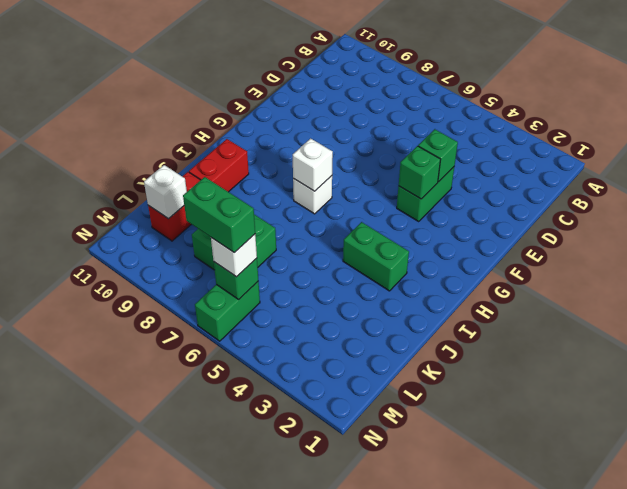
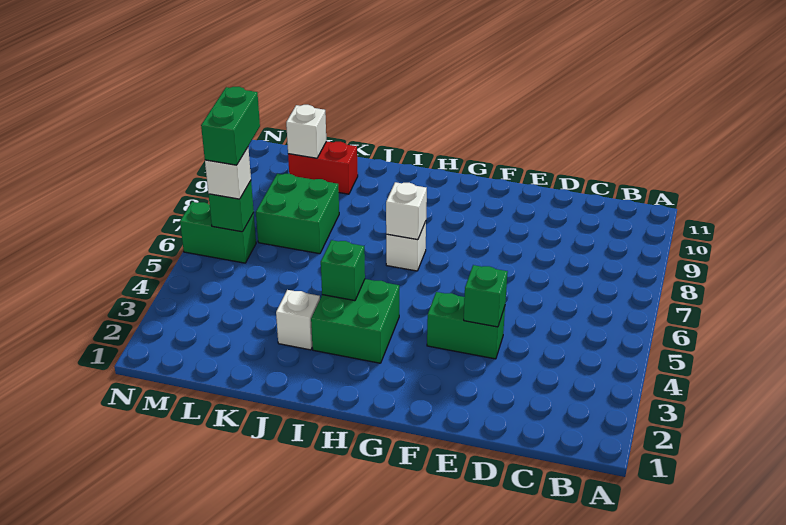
green brick F4 level 2 -> green brick I4 level 2
green brick I3:I4 level 1 -> green brick H3:I4 level 1
red brick I10:J10 level 1 -> none
none -> white brick J3 level 1

